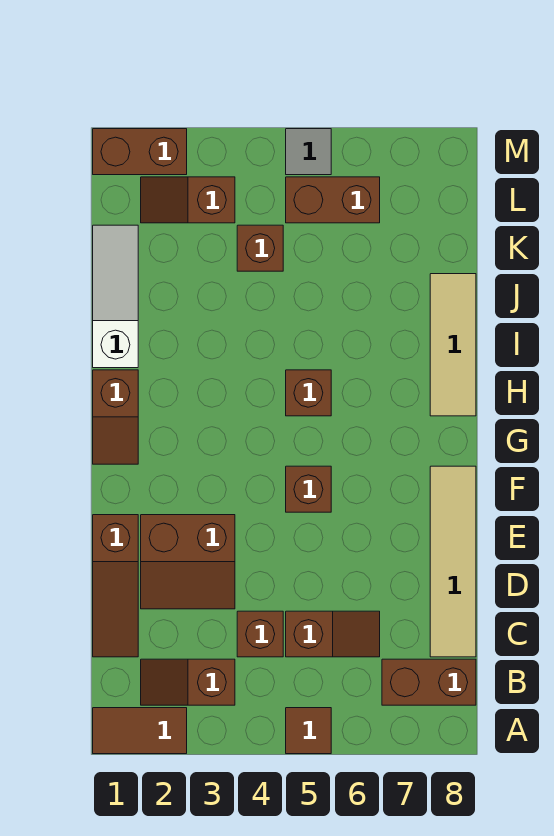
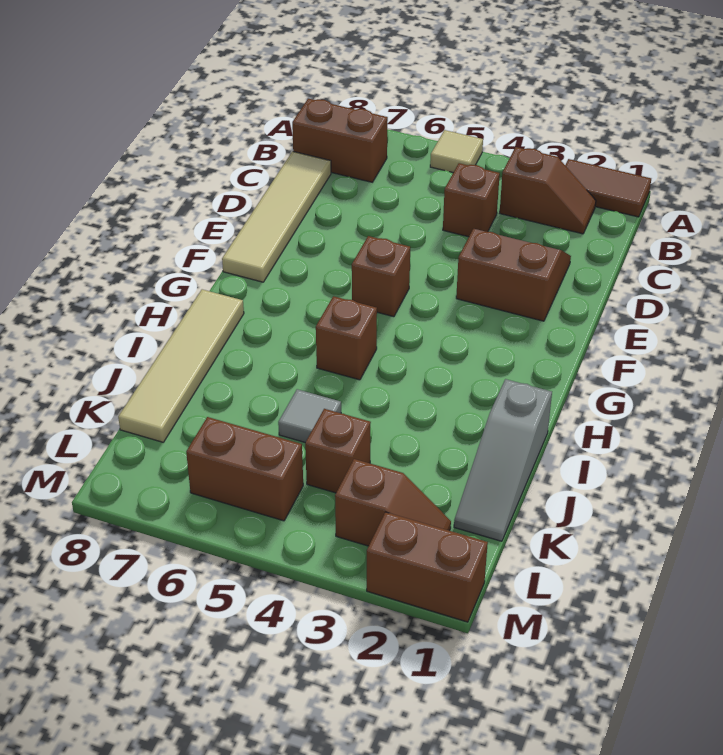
brown tile A5 level 1 -> tan tile A5 level 1
brown slope C1:E1 level 1 top E -> none
brown slope C5:C6 level 1 top 5 -> none
brown slope G1:H1 level 1 top H -> none
tan tile H8:J8 level 1 -> tan tile H8:K8 level 1
white slope I1:K1 level 1 top I -> grey slope I1:K1 level 1 top I
grey tile M5 level 1 -> grey tile J5 level 1

